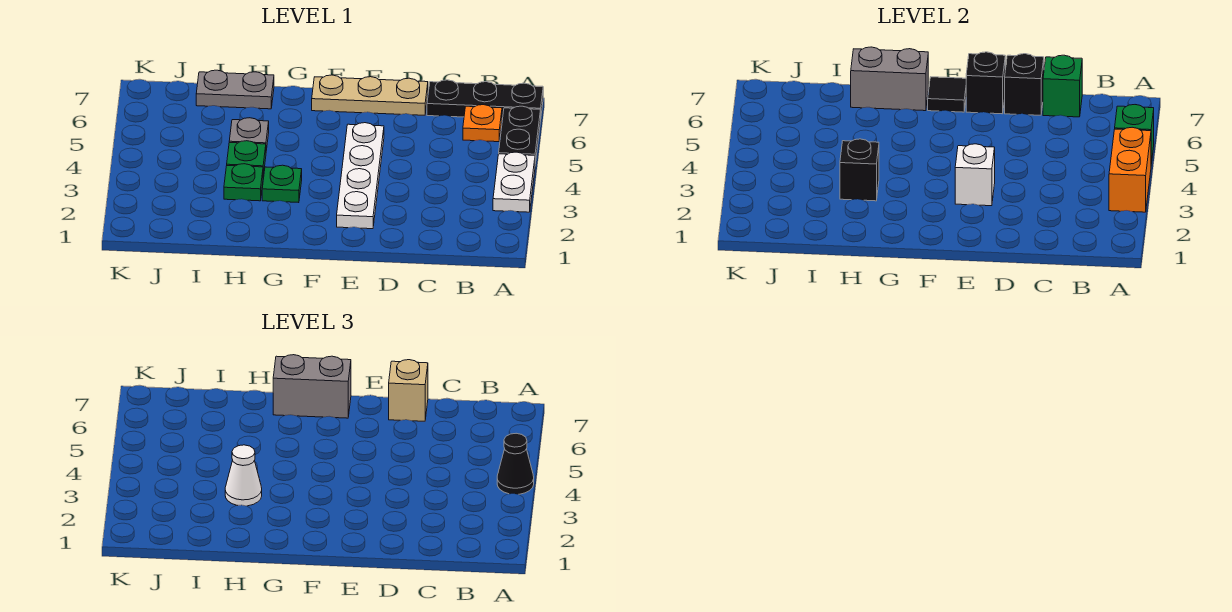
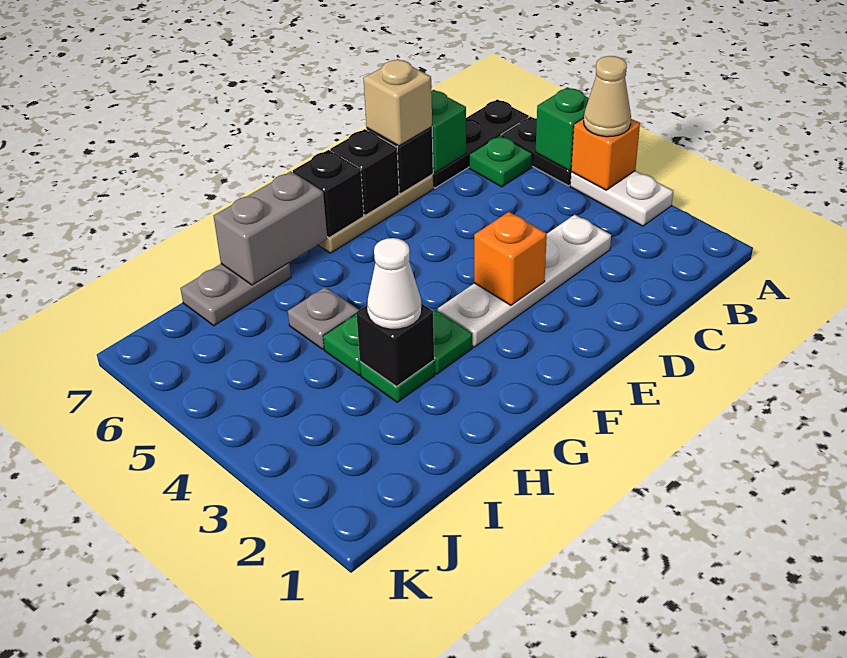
orange brick A3:A4 level 2 -> orange brick A4 level 2
black cone A4 level 3 -> tan cone A4 level 3
orange plate B6 level 1 -> green plate B6 level 1
white plate E2:E5 level 1 -> white plate C3:F3 level 1
white brick E3 level 2 -> orange brick E3 level 2
black tile F7 level 2 -> black brick F7 level 2
grey brick F7:G7 level 3 -> none

